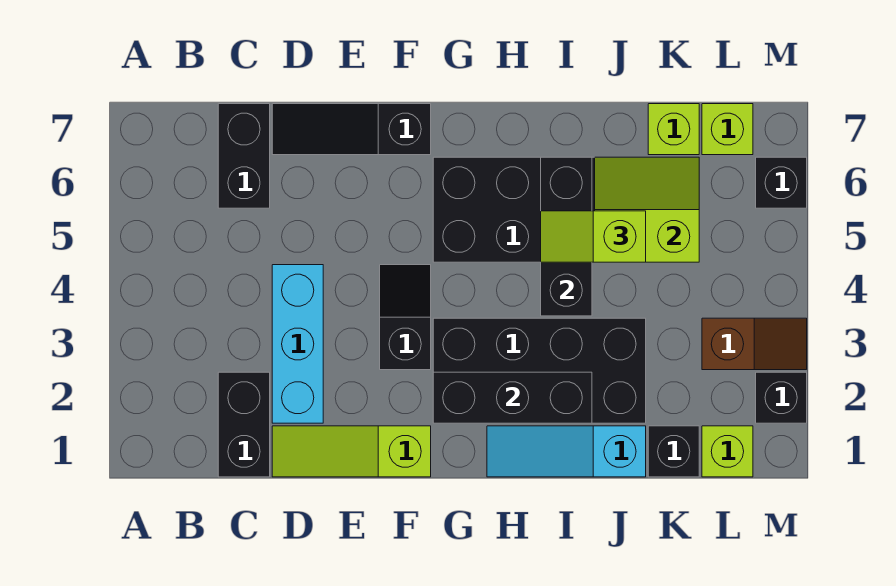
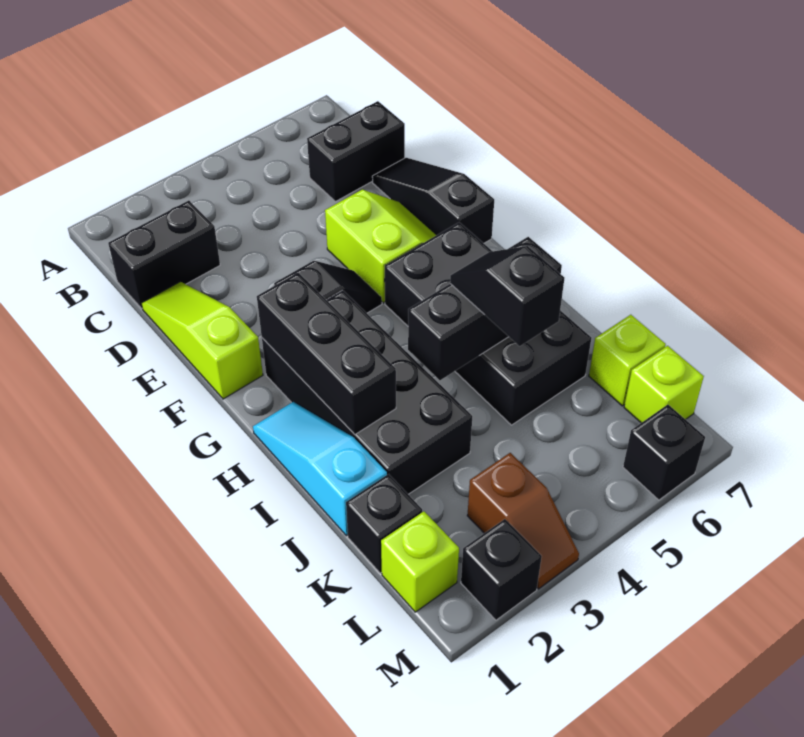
cyan brick D2:D4 level 1 -> none
lime slope I5:J5 level 3 top J -> black slope I5:J5 level 3 top J
lime slope J5:K6 level 2 top 5 -> lime slope E5:F6 level 1 top 5

